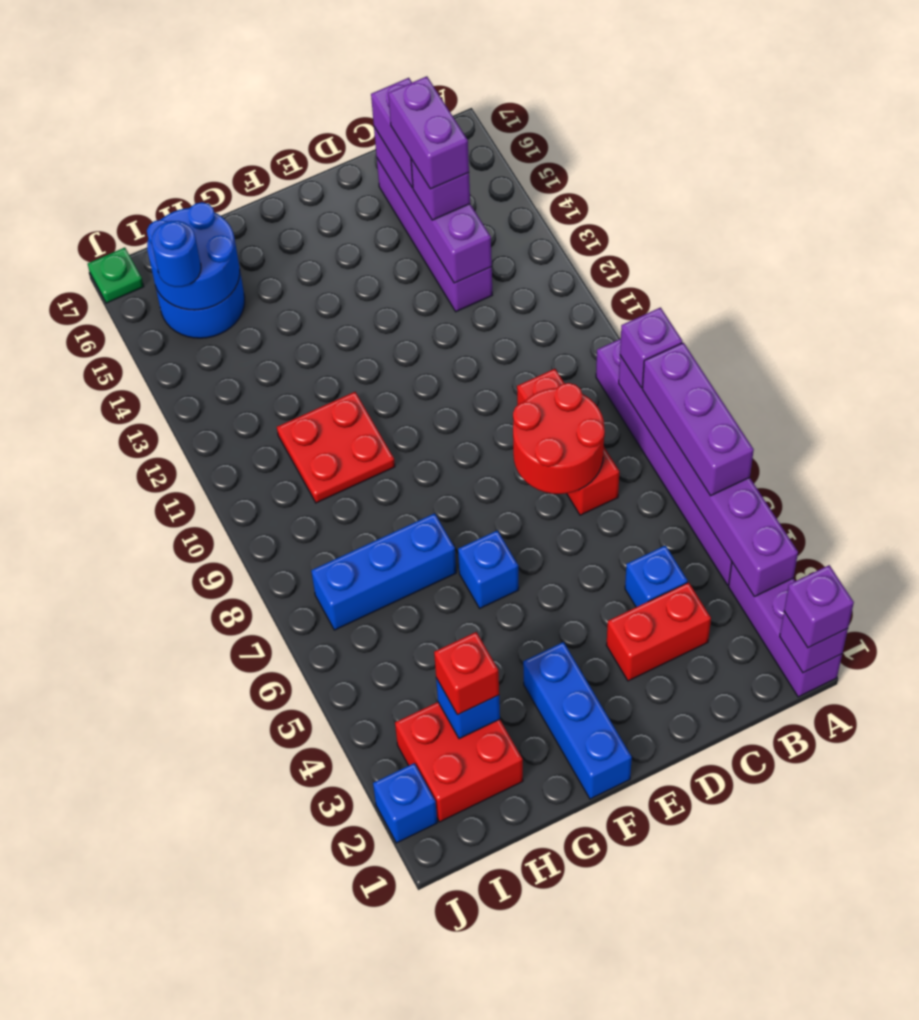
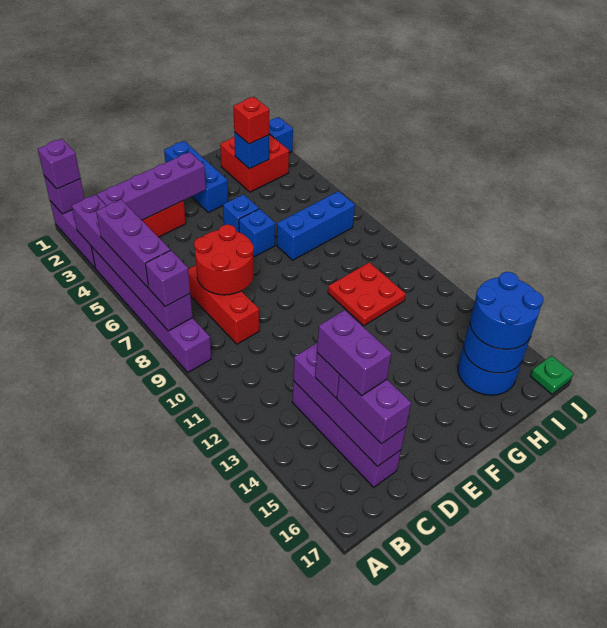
none -> purple brick B3:E3 level 2
blue brick C4 level 1 -> blue brick F5 level 1
blue round brick I15 level 3 -> blue round brick H15:I16 level 3

